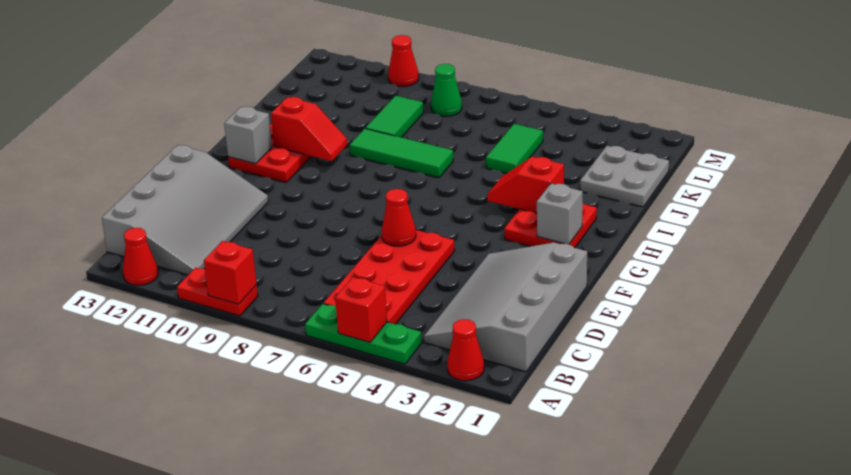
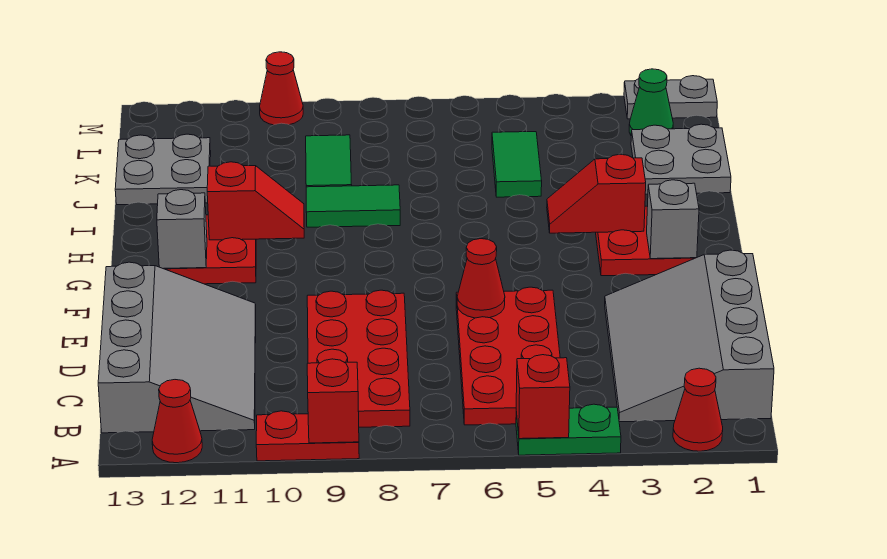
green plate A4:A6 level 1 -> green plate A4:A5 level 1
none -> red plate B8:E9 level 1
green tile I7:I9 level 1 -> green tile I8:I9 level 1
none -> grey plate J12:K13 level 1
green cone L8 level 1 -> green cone L2 level 1
none -> grey plate M1:M2 level 1

